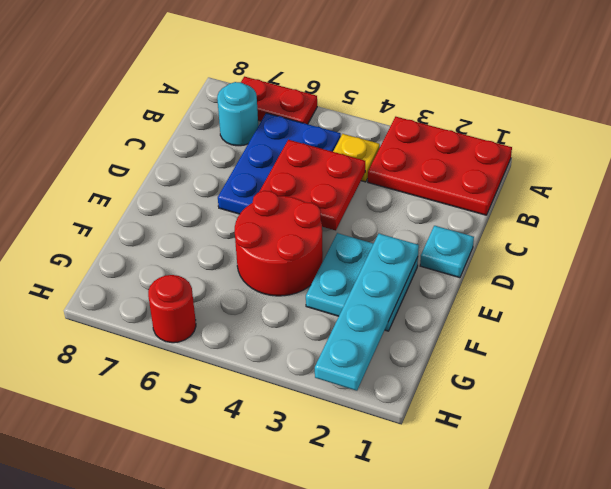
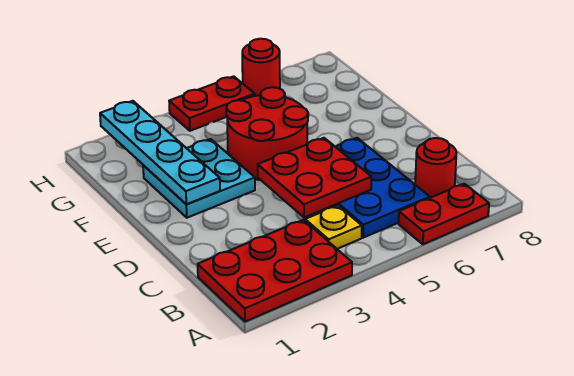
cyan round brick B7 level 1 -> red round brick B7 level 1
cyan plate D1 level 1 -> none
none -> red plate H4:H5 level 1

